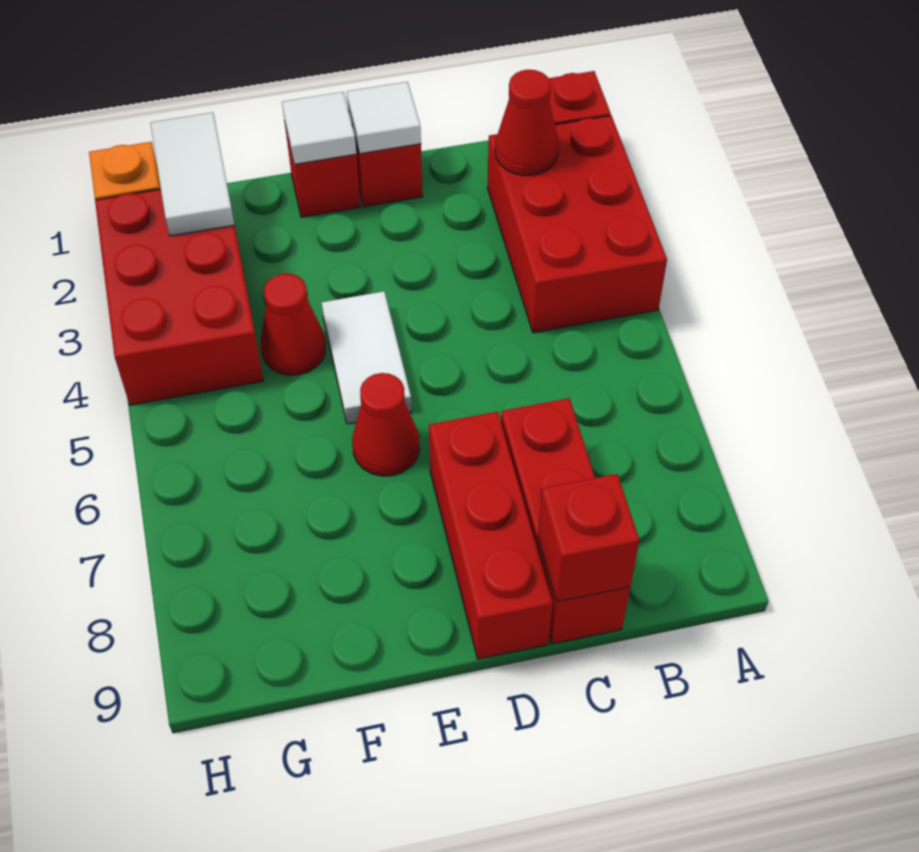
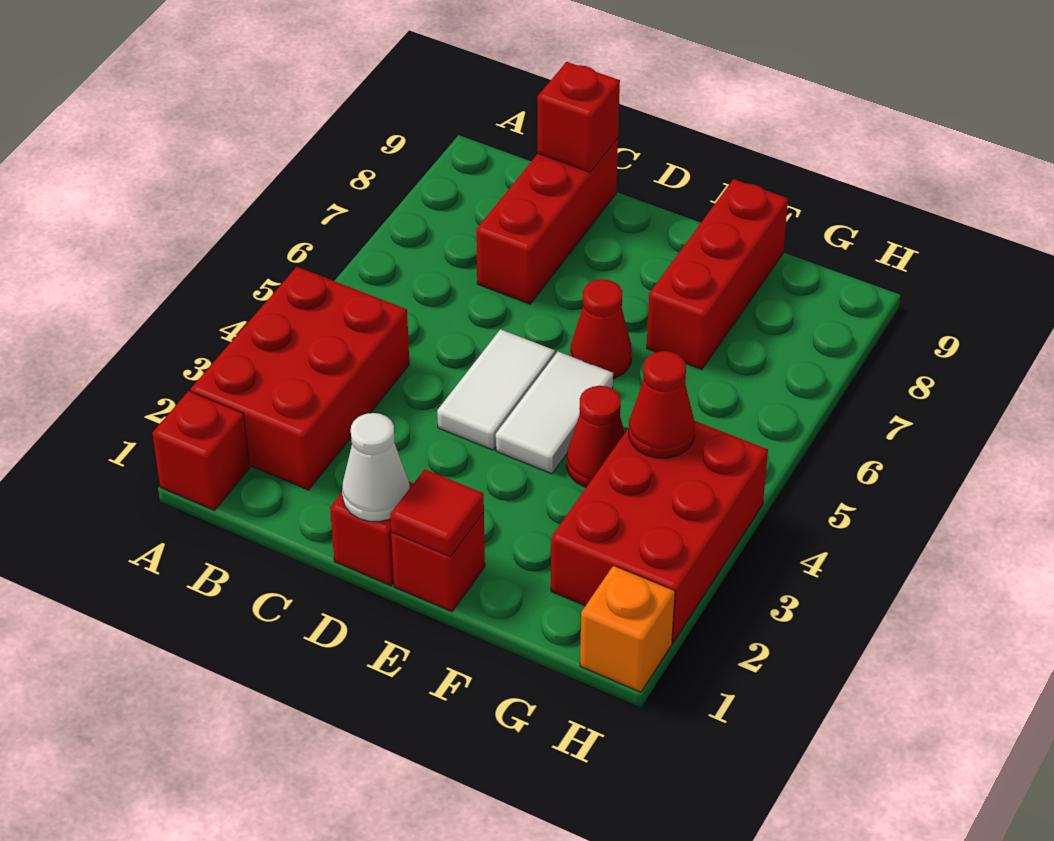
red cone B2 level 2 -> red cone G4 level 2
white tile D1 level 2 -> white cone D1 level 2
red brick D7:D9 level 1 -> red brick F7:F9 level 1
white tile E1 level 2 -> red tile E1 level 2
white tile G1:G2 level 2 -> white tile D4:D5 level 1

